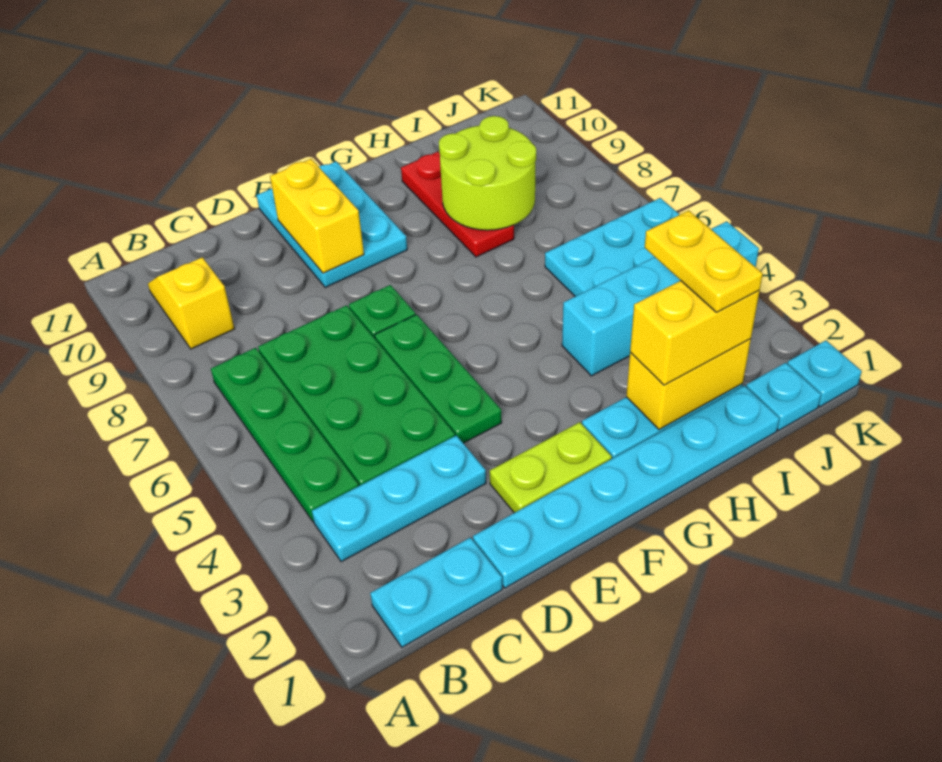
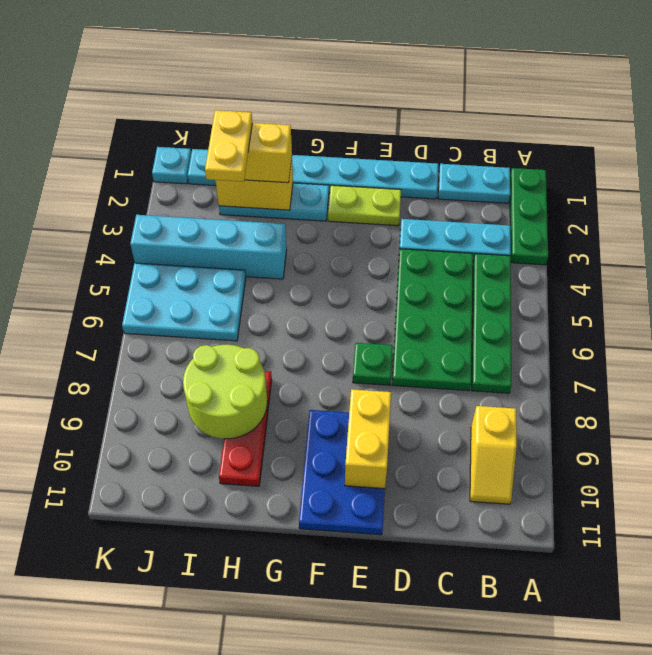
green plate E4:E6 level 1 -> green plate A1:A3 level 1
cyan plate E9:F11 level 1 -> blue plate E9:F11 level 1

